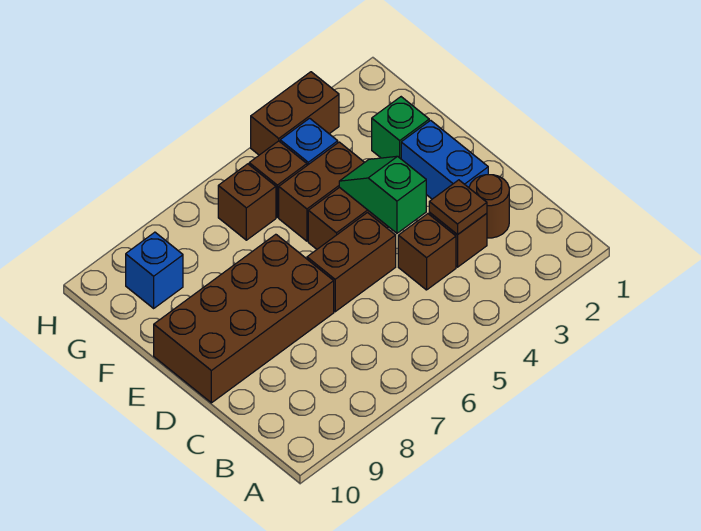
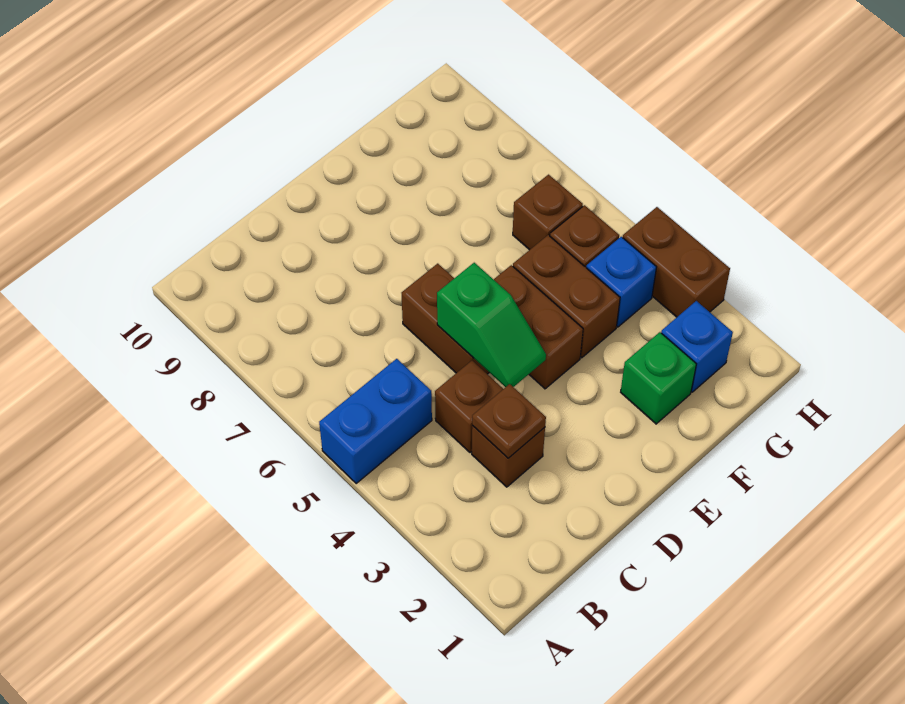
brown round brick C2 level 1 -> none
blue brick D2:E2 level 1 -> blue brick A5:B5 level 1
green slope D4:E4 level 2 top D -> green slope D4:D5 level 2 top 5
brown brick D7:E10 level 1 -> none
blue brick G9 level 1 -> blue brick G2 level 1

